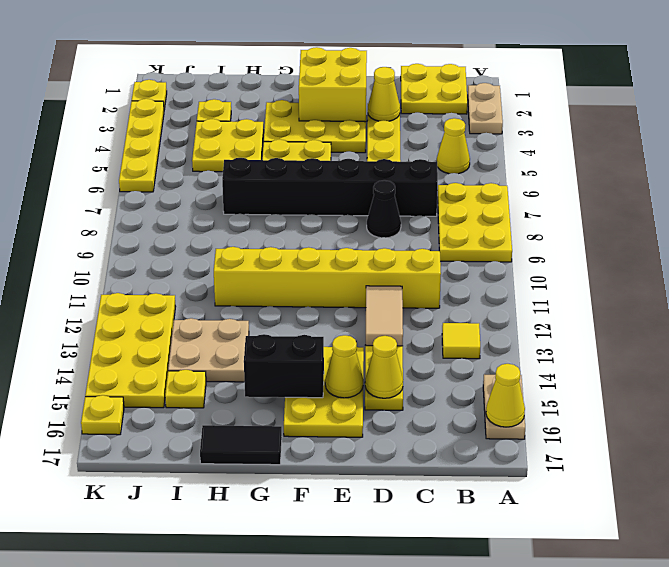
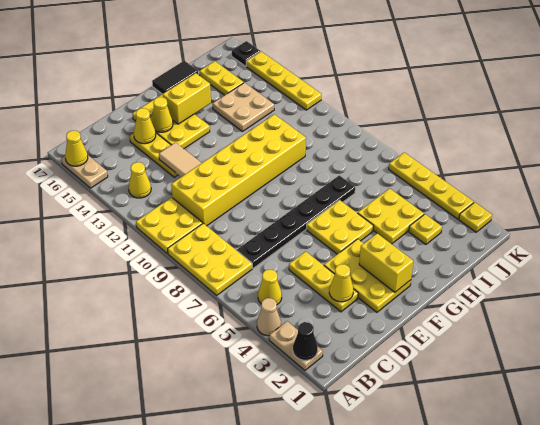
none -> tan cone A4 level 1
yellow plate B1:C2 level 1 -> yellow plate A10:B11 level 1
yellow tile B13 level 1 -> yellow cone B13 level 1
black brick C7:H7 level 1 -> black plate C7:H7 level 1
yellow brick C11:H11 level 1 -> yellow brick C10:H11 level 1
black cone D8 level 1 -> black cone A2 level 2
yellow brick E2:F3 level 2 -> yellow brick F2:F3 level 2
yellow plate E3:G4 level 1 -> yellow plate E2:F4 level 1
black brick F15:G15 level 2 -> yellow brick F15:G15 level 2
yellow plate I15 level 1 -> yellow plate I15:I16 level 1
yellow plate J12:K15 level 1 -> yellow plate K12:K15 level 1
yellow plate K16 level 1 -> black plate K16 level 1

